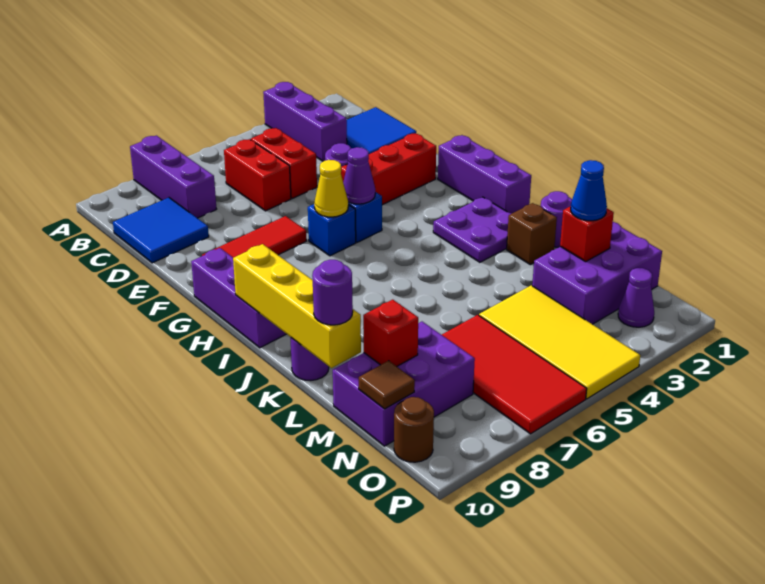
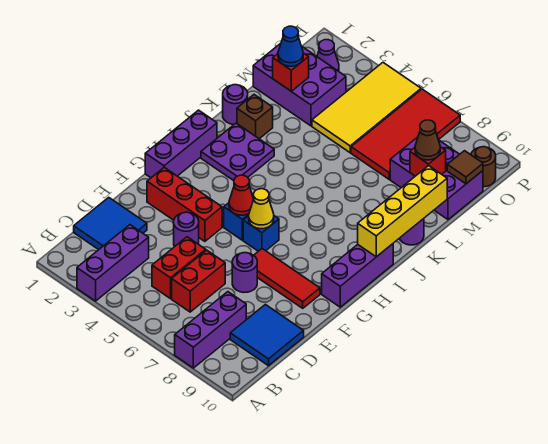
purple cone G5 level 2 -> red cone G5 level 2
purple round brick L10 level 3 -> purple round brick E7 level 1
none -> brown cone M9 level 3

